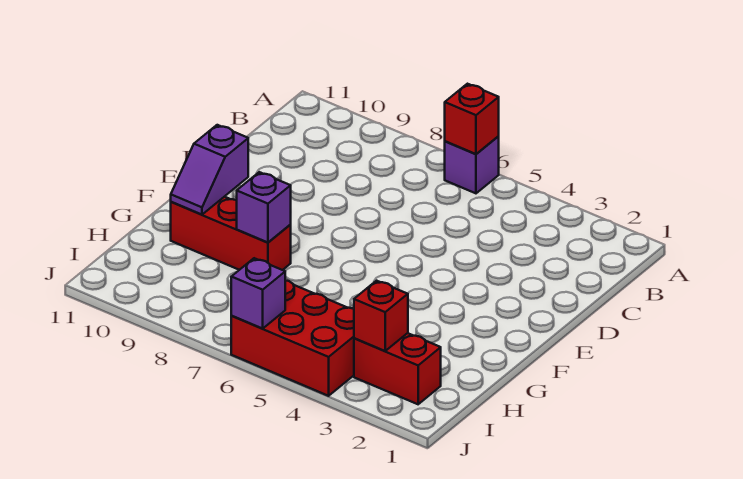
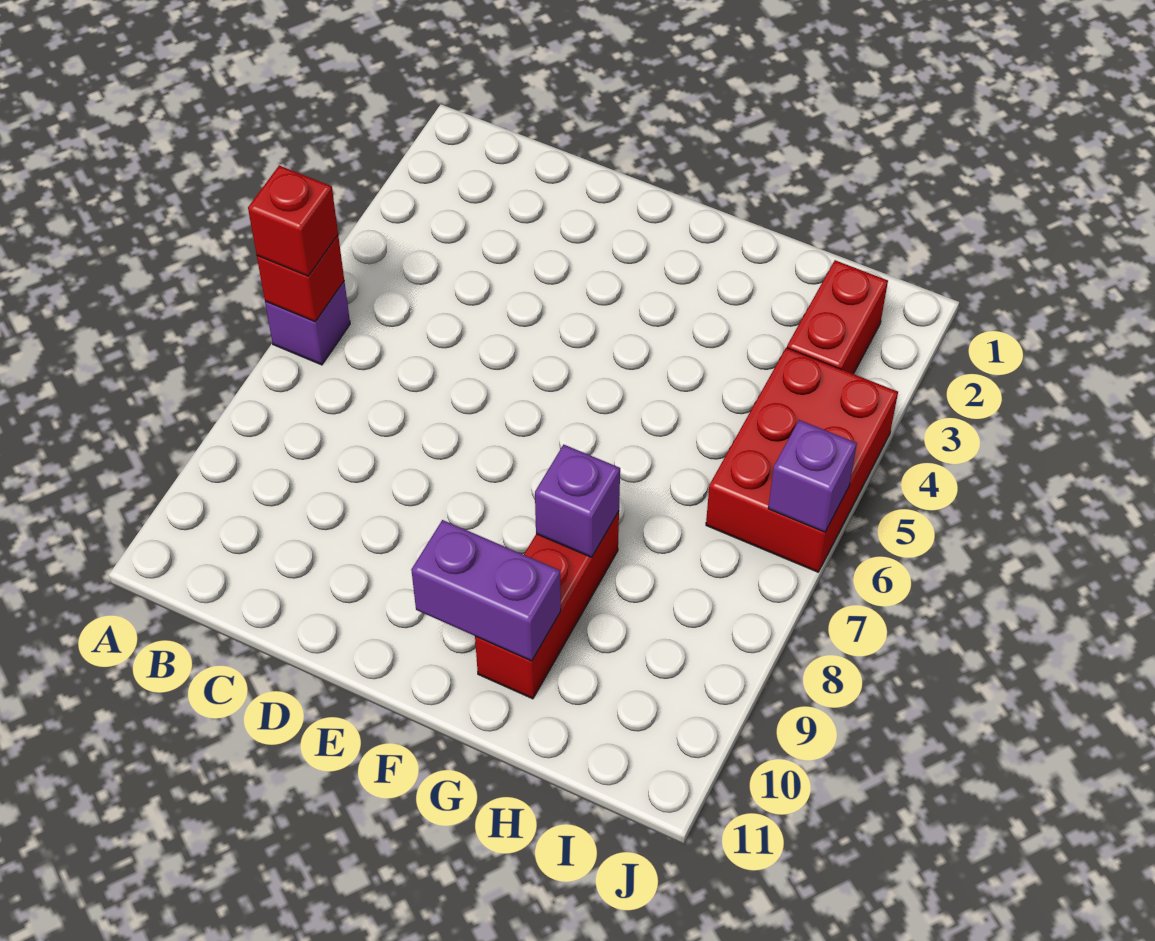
purple slope F10:G10 level 2 top F -> purple brick F10:G10 level 2
red brick I3 level 2 -> red brick A6 level 3

